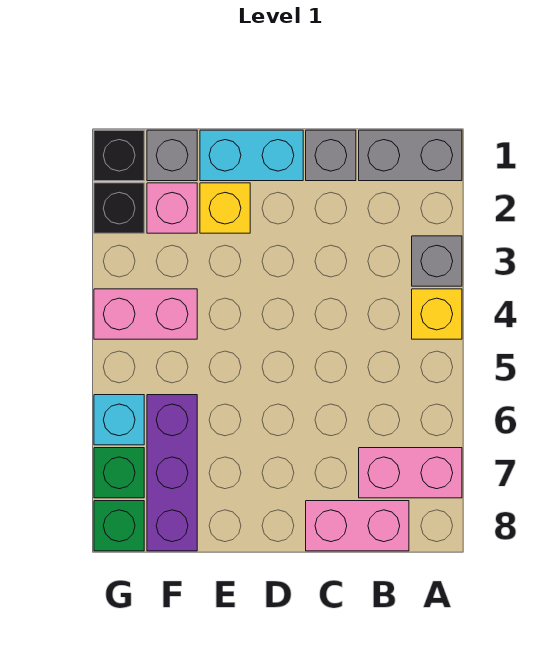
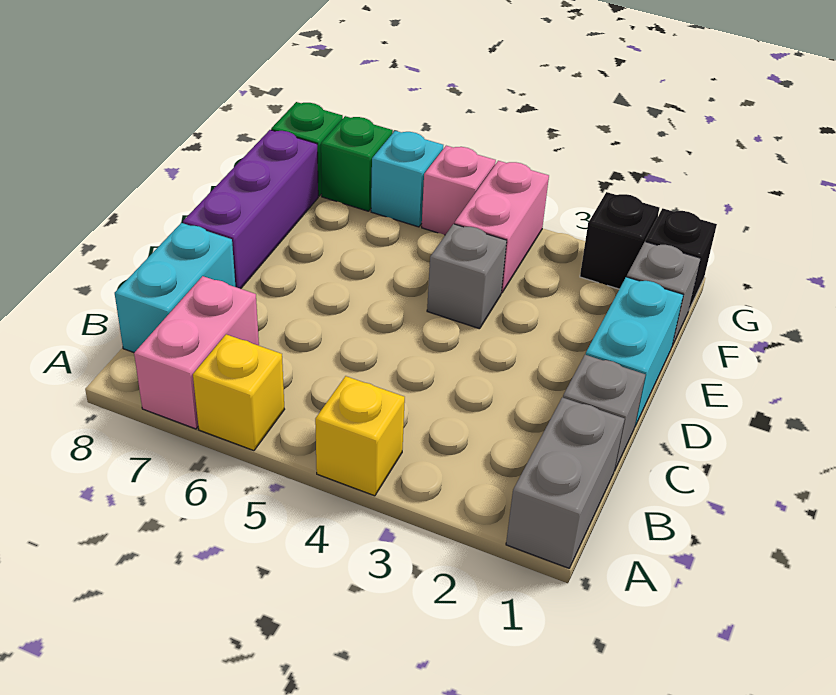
grey brick A3 level 1 -> grey brick E4 level 1
pink brick B8:C8 level 1 -> cyan brick B8:C8 level 1
yellow brick E2 level 1 -> yellow brick A6 level 1
pink brick F2 level 1 -> pink brick G5 level 1
purple brick F6:F8 level 1 -> purple brick D8:F8 level 1

